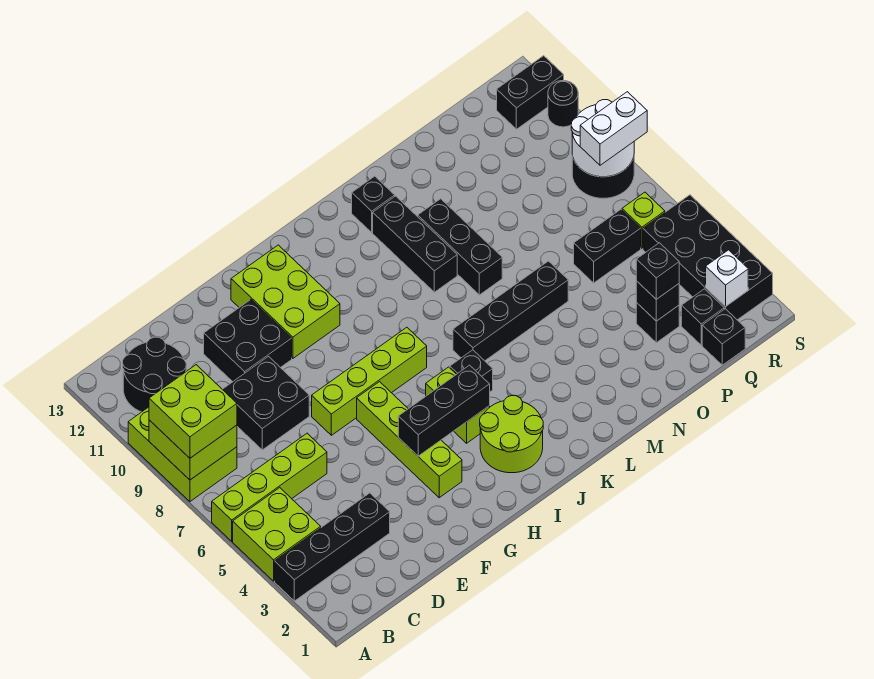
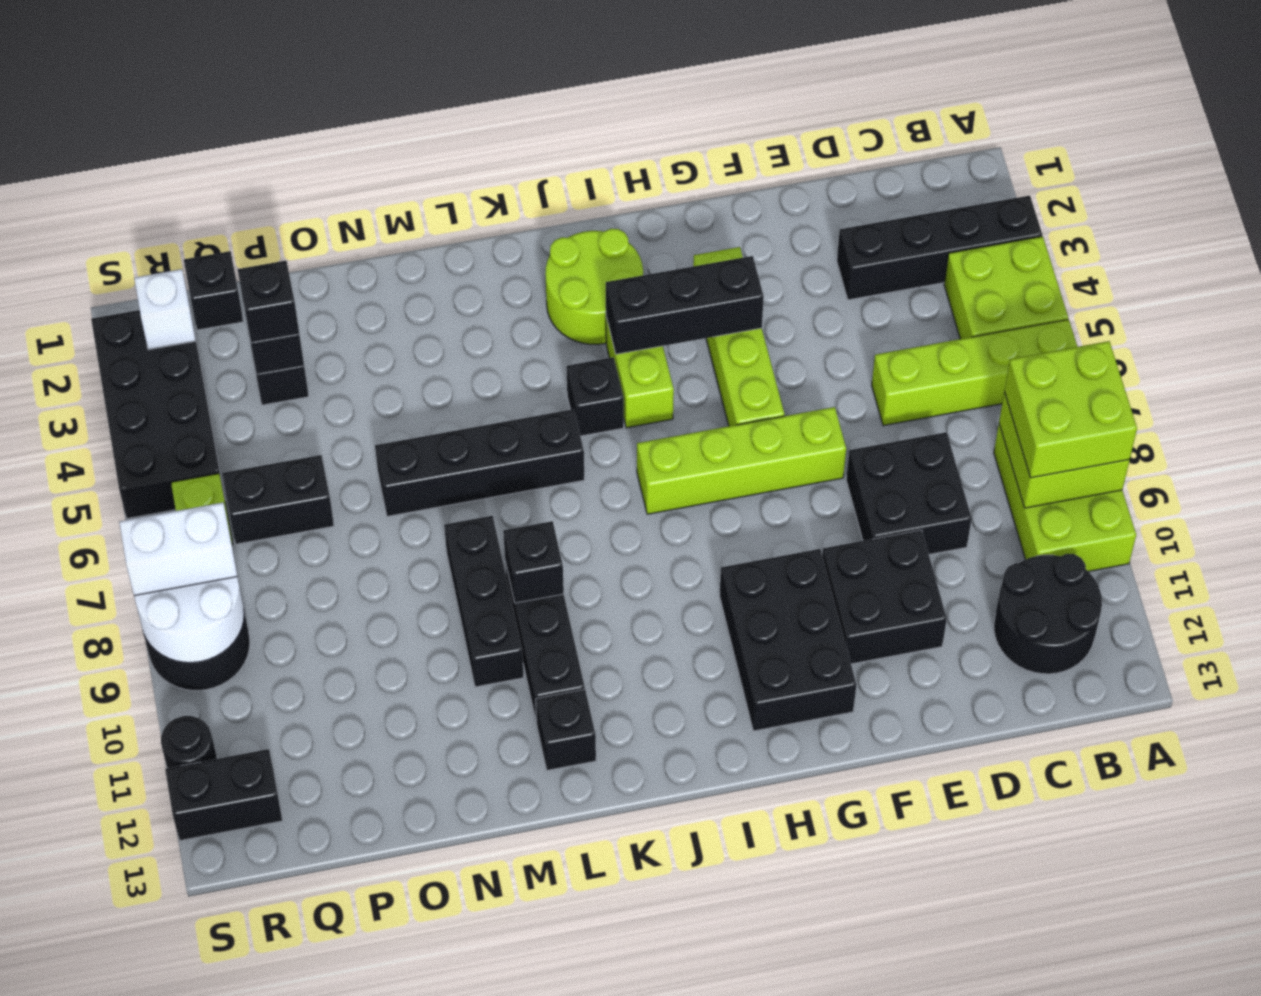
lime brick G10:H12 level 1 -> black brick G10:H12 level 1
black brick Q2 level 1 -> black brick L9 level 2

